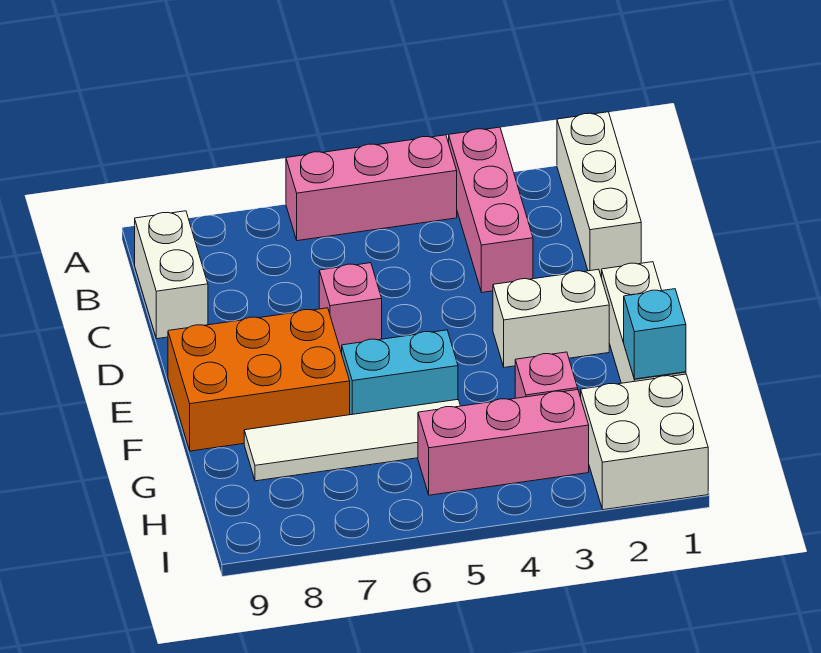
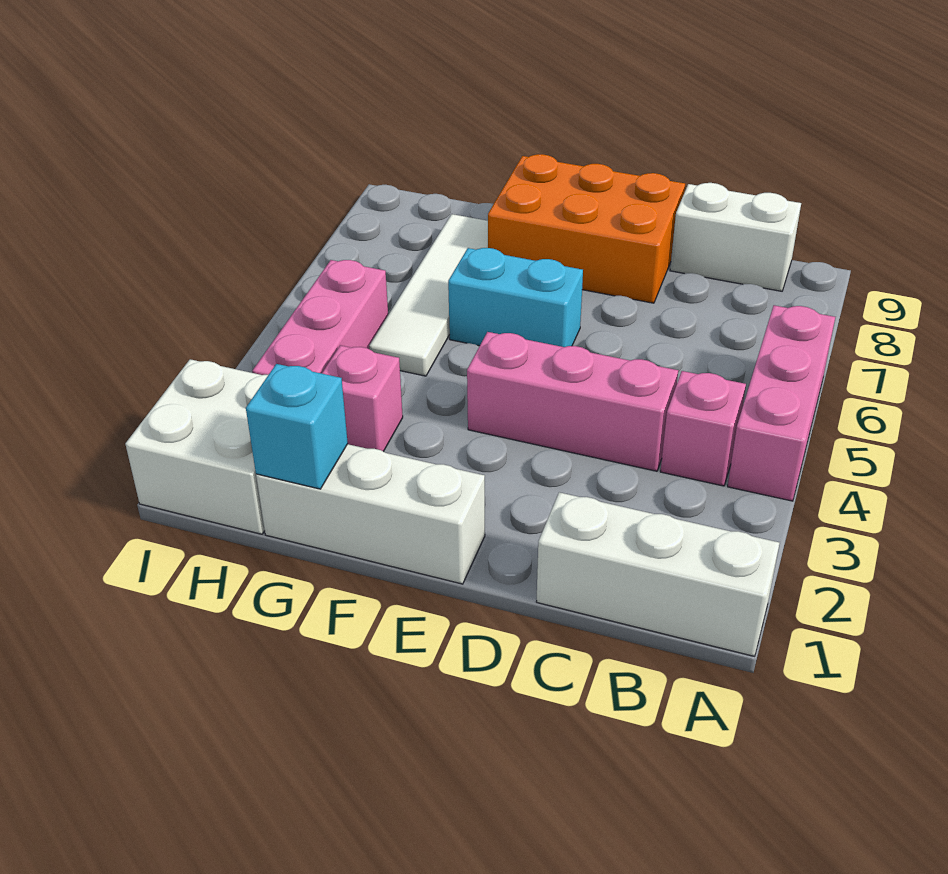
pink brick A3:C3 level 1 -> pink brick C4:E4 level 1
pink brick D6 level 1 -> pink brick B4 level 1
white brick E2:E3 level 1 -> none
orange brick E7:F9 level 1 -> orange brick D8:F9 level 1
cyan brick F5:F6 level 1 -> cyan brick E6:F6 level 1

